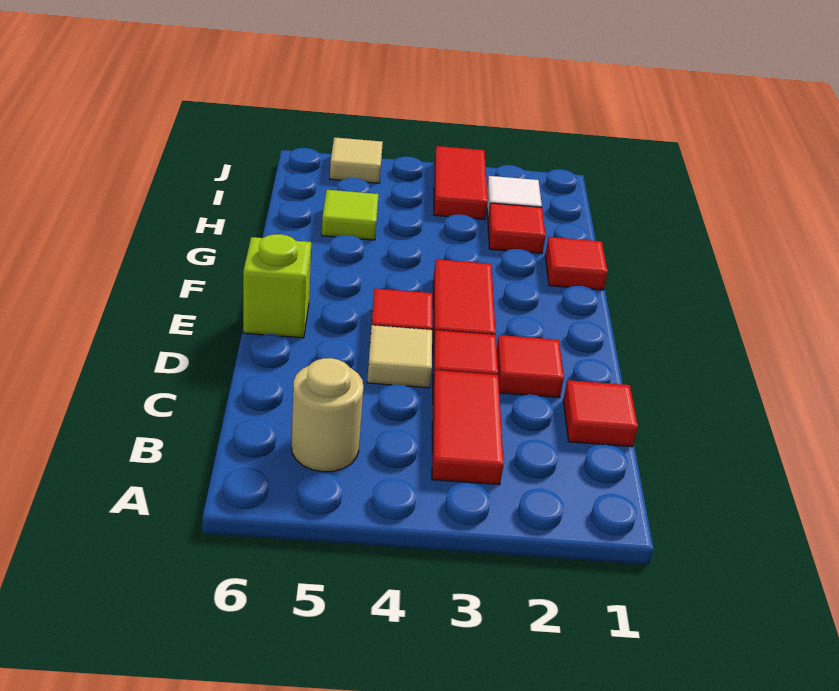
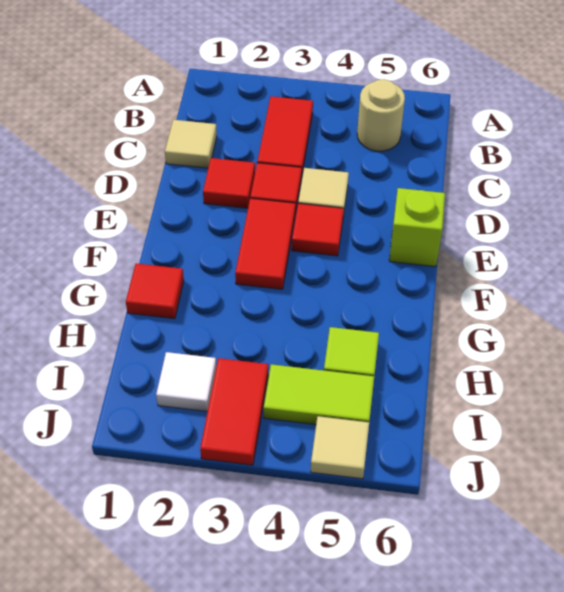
red tile C1 level 1 -> tan tile C1 level 1
red tile H2 level 1 -> none
none -> lime tile I4:I5 level 1

